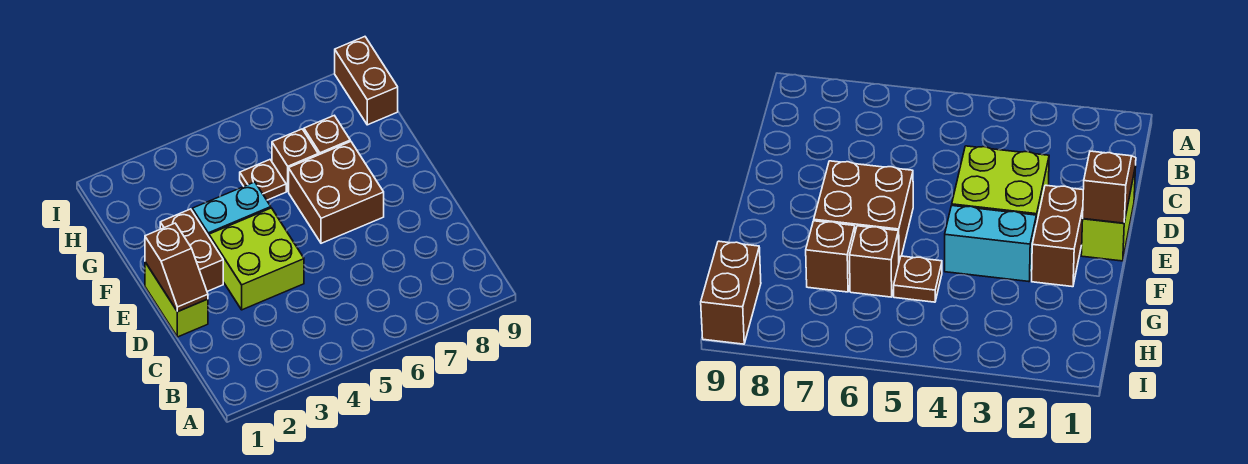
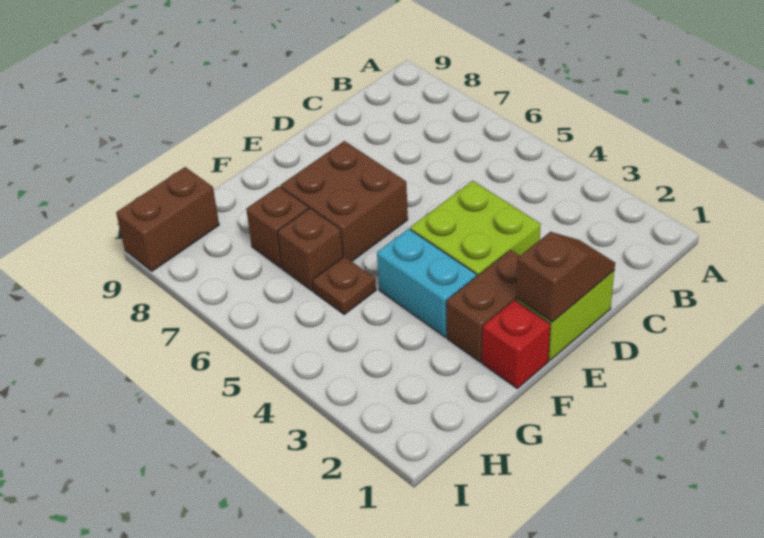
none -> red brick F1 level 1

